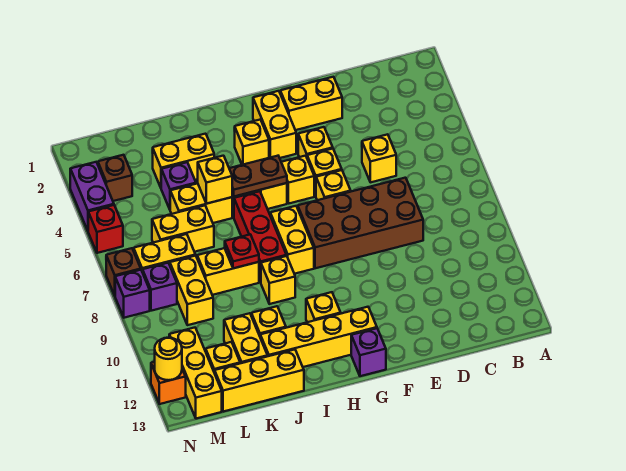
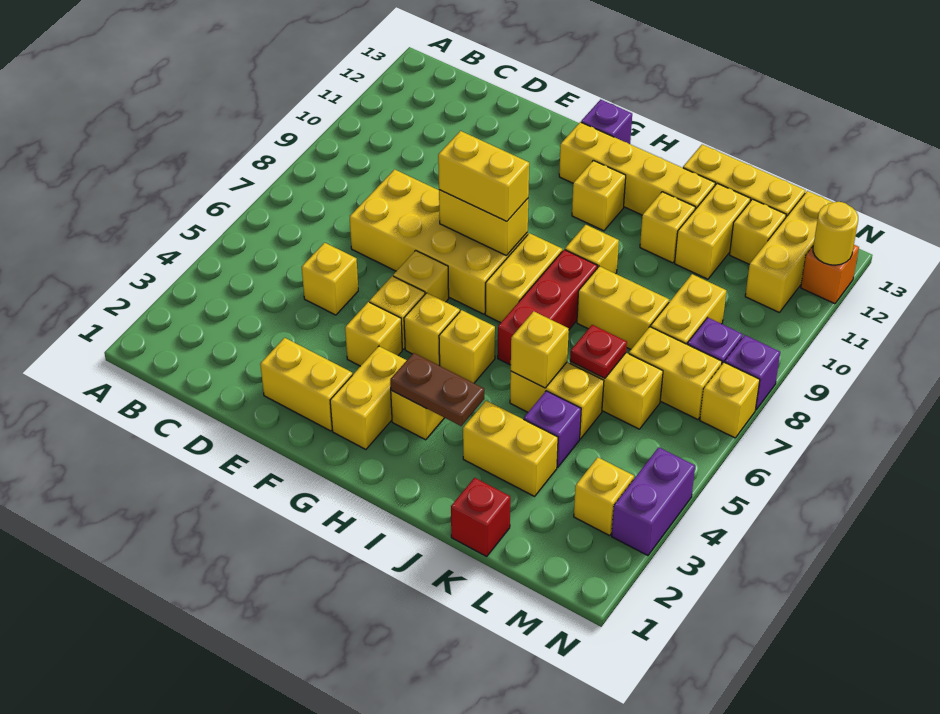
brown brick D7:G8 level 1 -> yellow brick D7:G8 level 1
none -> yellow brick F8:G8 level 2
none -> yellow brick F8:G8 level 3
brown plate H5:I5 level 2 -> brown plate H3:I3 level 2
red plate J8 level 2 -> red plate K6 level 2
brown brick M3 level 1 -> yellow brick M3 level 1
red brick N5 level 1 -> red brick K1 level 1
brown brick N7 level 1 -> yellow brick N7 level 1

